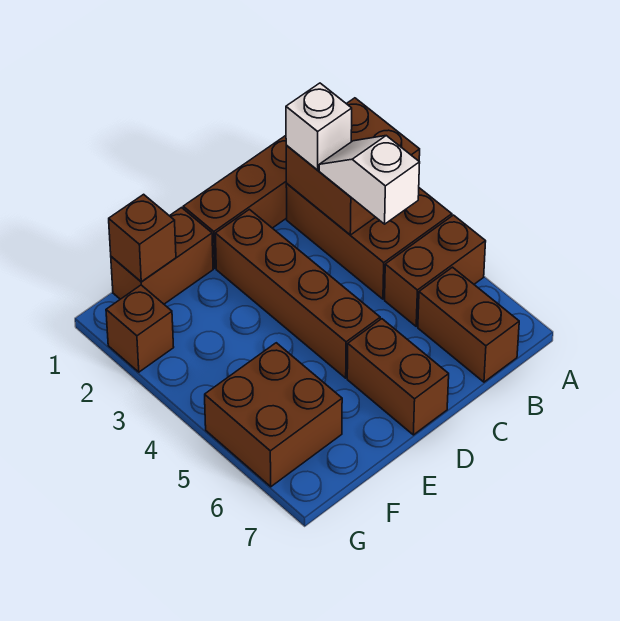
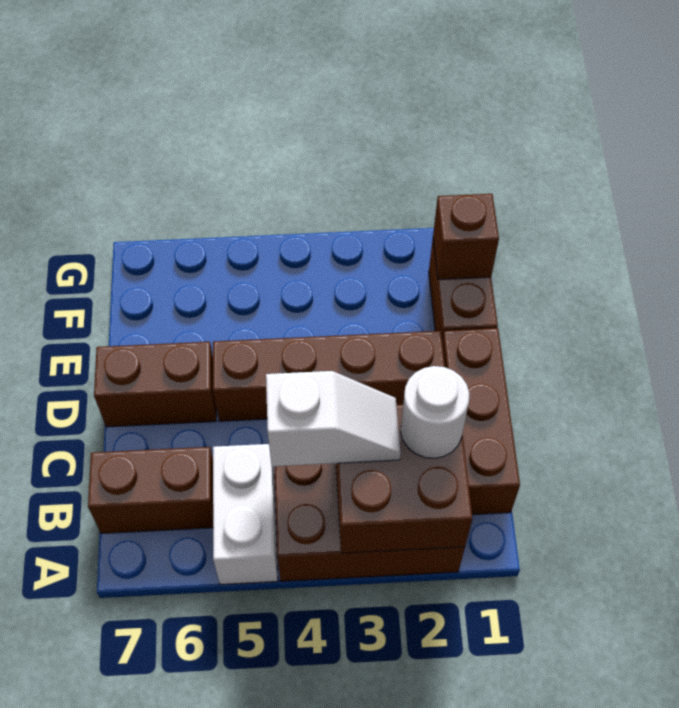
brown brick A5:B5 level 1 -> white brick A5:B5 level 1
white brick B2 level 3 -> white round brick B2 level 3
brown brick F5:G6 level 1 -> none
brown brick G2 level 1 -> none

